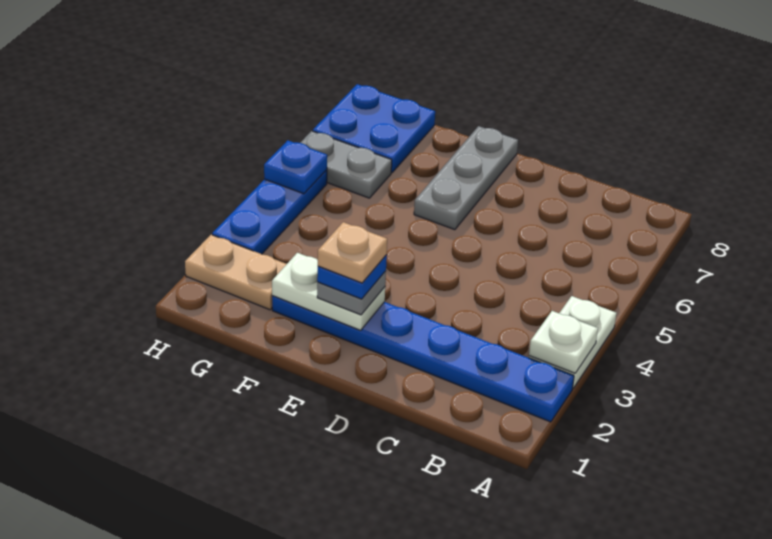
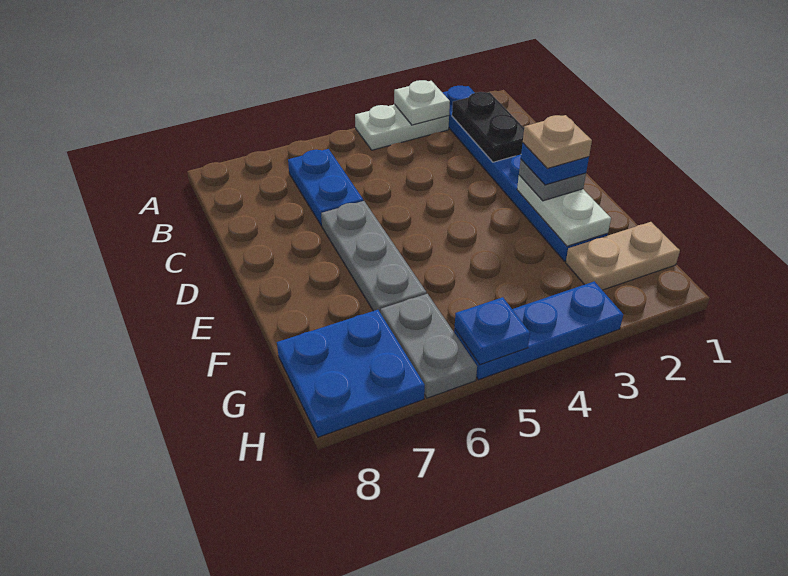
none -> black plate B2:C2 level 2
none -> blue plate B6:C6 level 1
grey plate E6:E8 level 1 -> grey plate D6:F6 level 1
tan plate G2:H2 level 1 -> tan plate G1:G2 level 1

